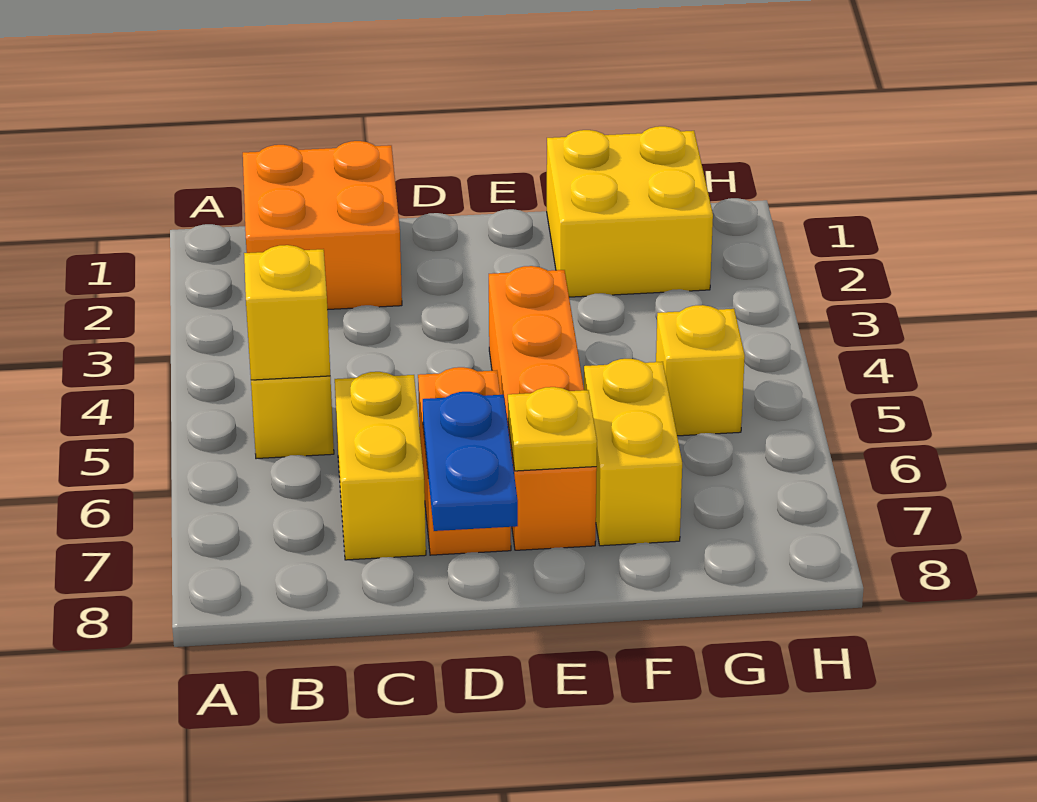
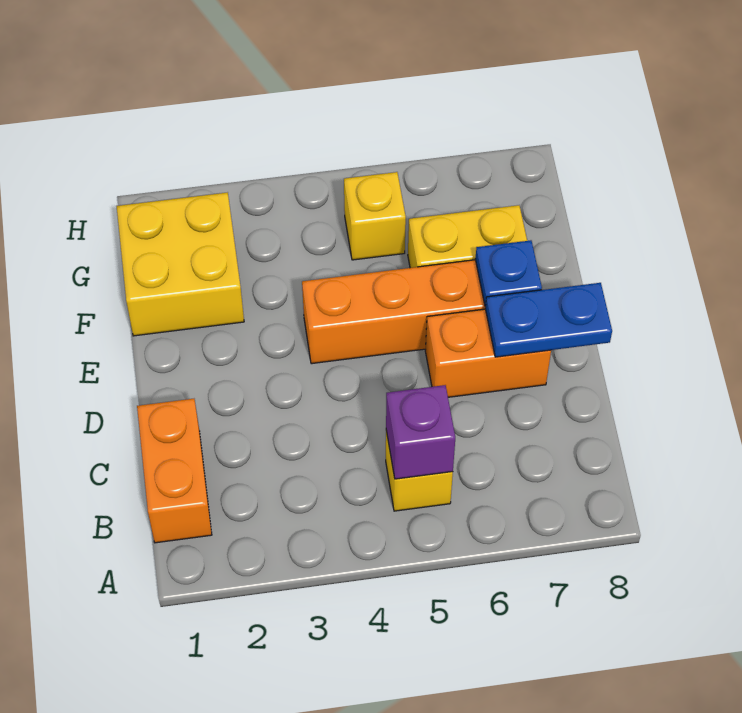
orange brick B1:C2 level 1 -> orange brick B1:C1 level 1
yellow brick B5 level 2 -> purple brick B5 level 2
yellow brick C6:C7 level 1 -> none
yellow plate E7 level 2 -> blue plate E7 level 2

